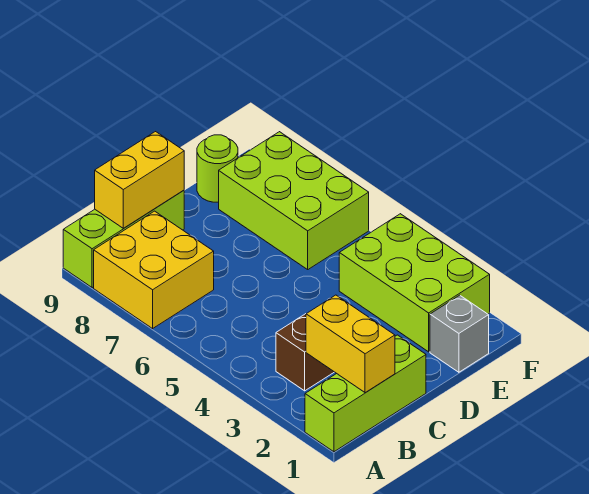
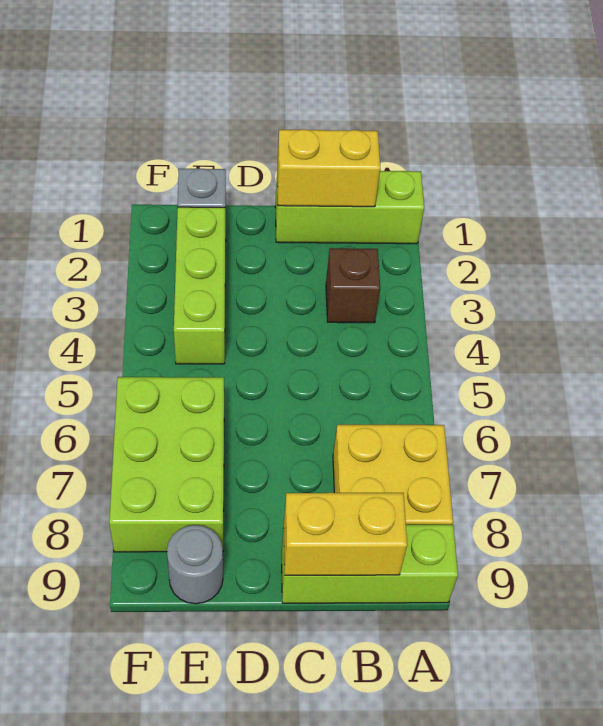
yellow brick B1:B2 level 2 -> yellow brick B1:C1 level 2
lime brick E2:F4 level 1 -> lime brick E2:E4 level 1
lime round brick E9 level 1 -> grey round brick E9 level 1

